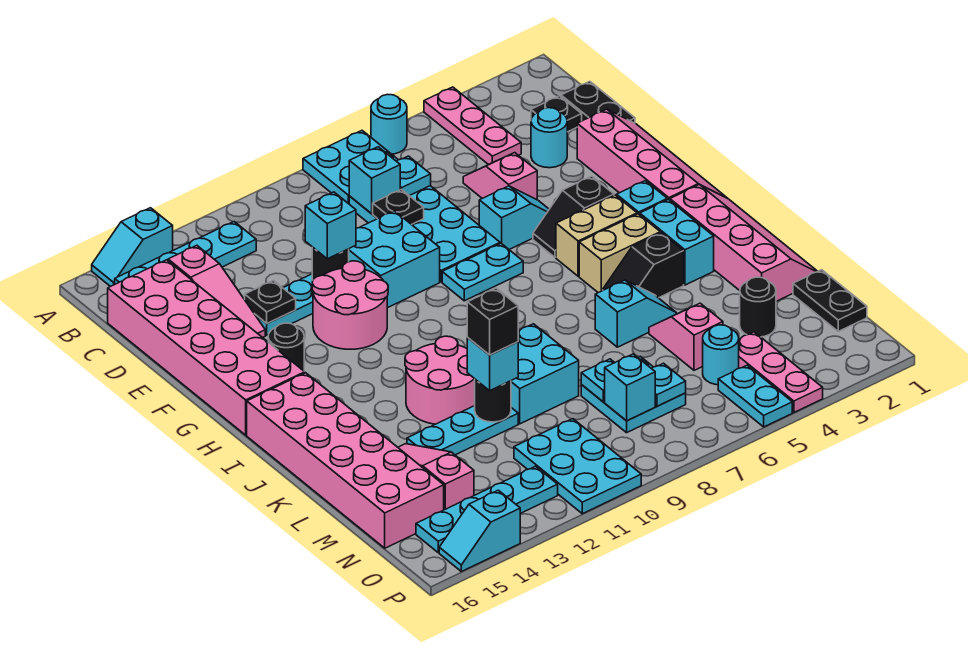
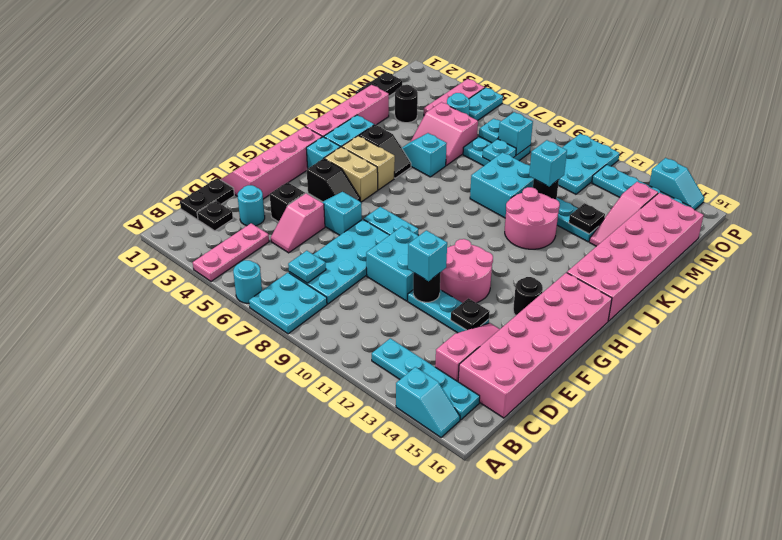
cyan brick C8 level 2 -> none
black plate D8 level 2 -> black plate L13 level 2
pink slope L5:M5 level 1 top M -> pink slope L5:M6 level 1 top M
black brick L11 level 4 -> black brick E4 level 1

